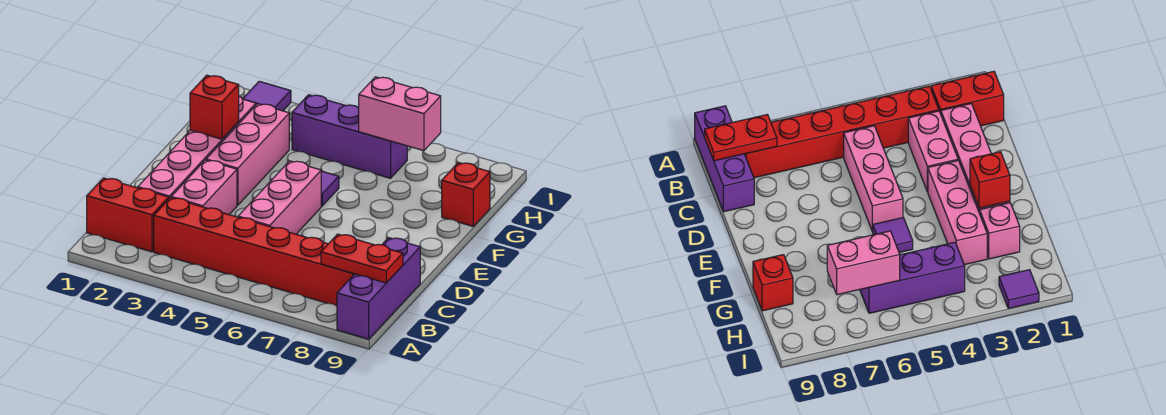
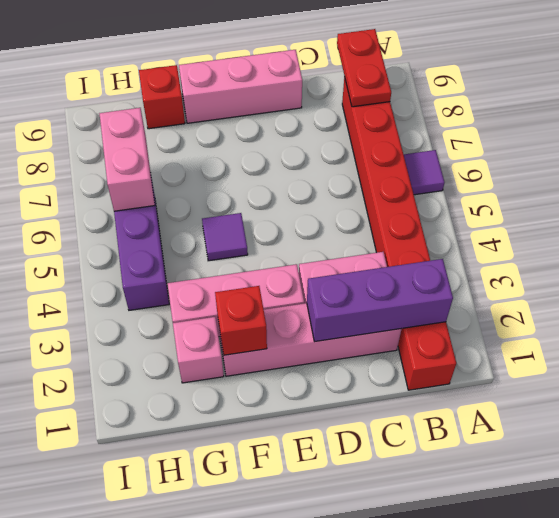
purple brick A9:C9 level 1 -> purple brick B2:D2 level 2
pink brick C5:E5 level 1 -> pink brick D9:F9 level 1
purple tile I2 level 1 -> purple tile A6 level 1

